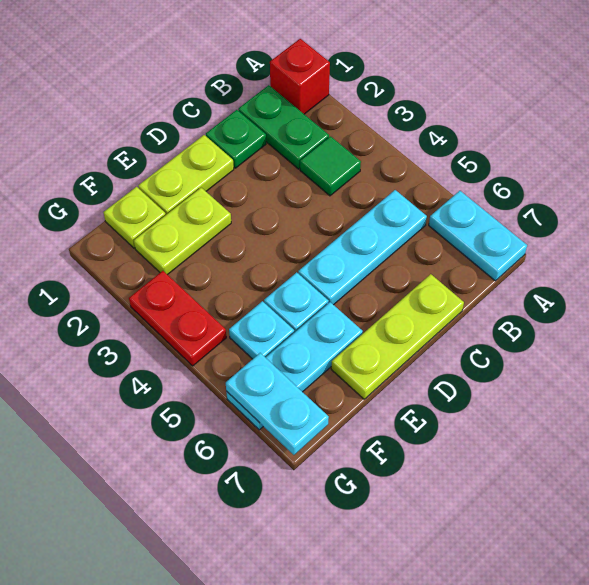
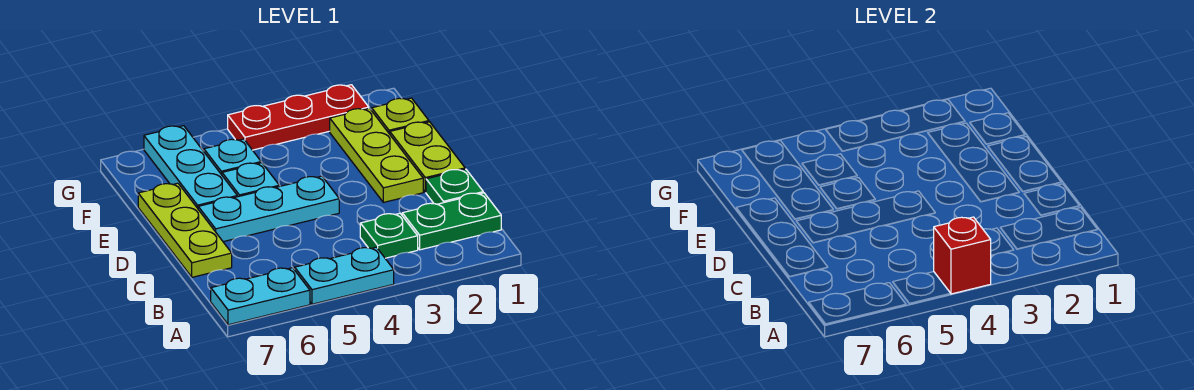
red brick A1 level 1 -> red brick A4 level 2
green tile B3 level 1 -> green plate B3 level 1
cyan plate B5:D5 level 1 -> cyan plate D4:D6 level 1
lime plate E2:F2 level 1 -> lime plate D2:F2 level 1
red plate G3:G4 level 1 -> red plate G2:G4 level 1
cyan plate G6:G7 level 2 -> cyan plate A4:A5 level 1

